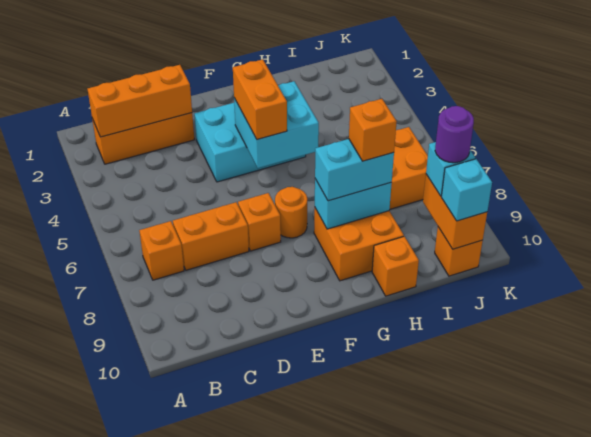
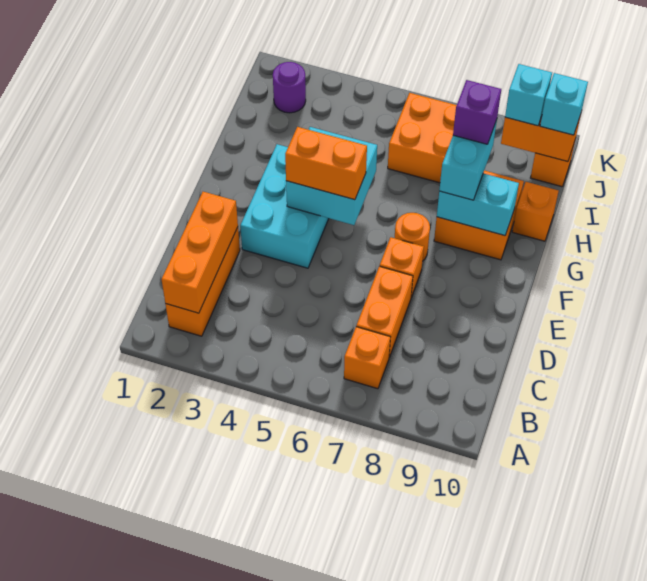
cyan brick G8:H8 level 2 -> cyan brick G8:G9 level 2
orange brick H8 level 4 -> purple brick H8 level 4
purple round brick J9 level 4 -> purple round brick J2 level 1

